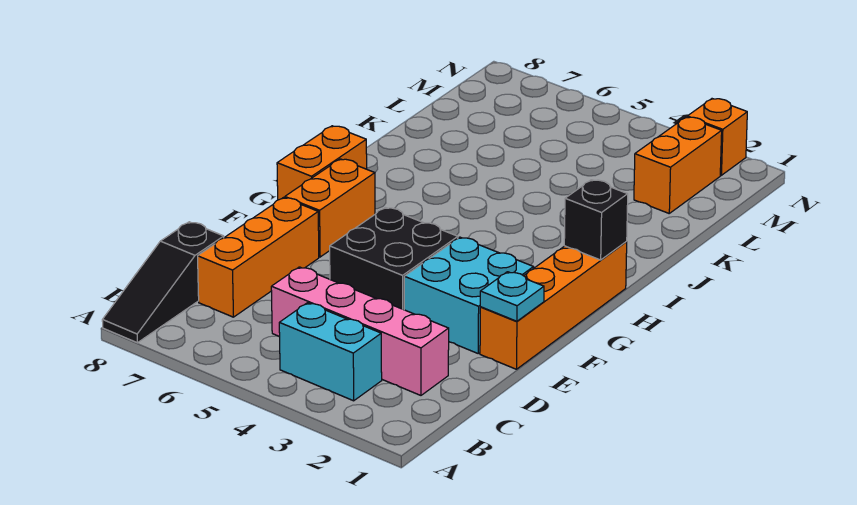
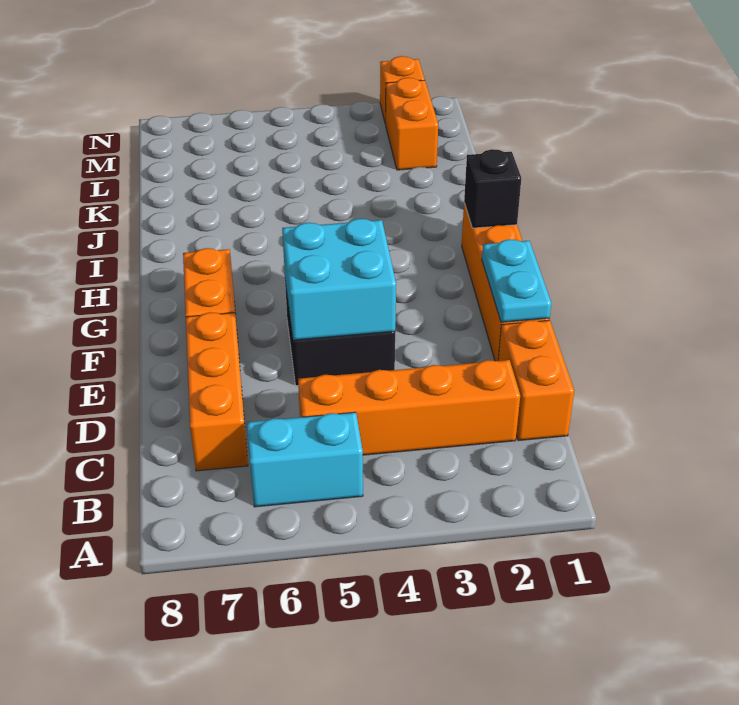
black slope A8:C8 level 1 top C -> none
cyan brick B3:B4 level 1 -> cyan brick B5:B6 level 1
pink brick C2:C5 level 1 -> orange brick C2:C5 level 1
cyan plate E1 level 2 -> cyan plate E1:F1 level 2
cyan brick E2:F3 level 1 -> cyan brick E4:F5 level 2
orange brick G8:H8 level 1 -> orange brick C1:D1 level 1

